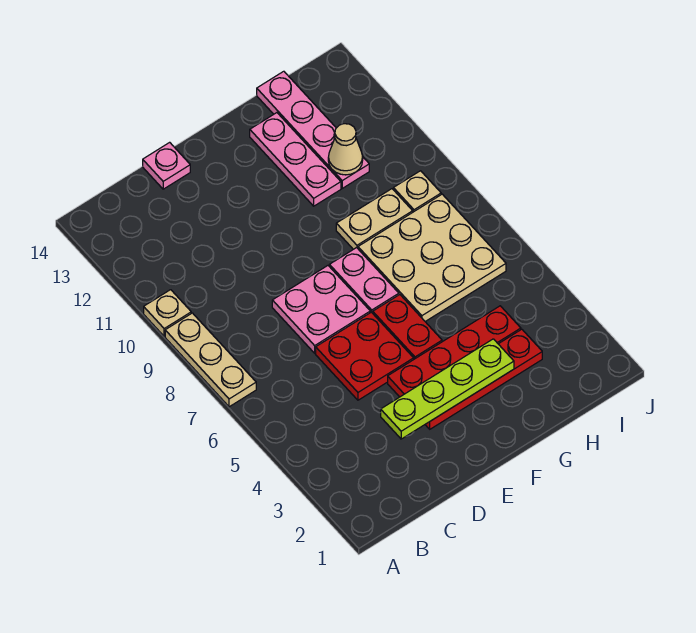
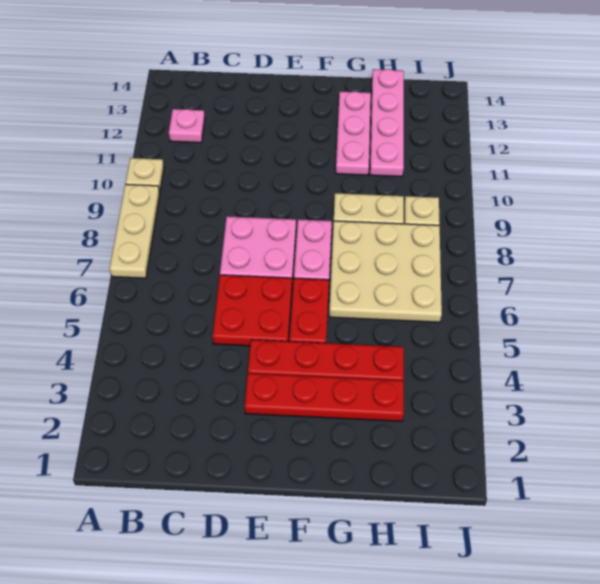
lime plate D3:G3 level 2 -> none
pink plate D14 level 1 -> pink plate B12 level 1
tan cone H11 level 2 -> none

